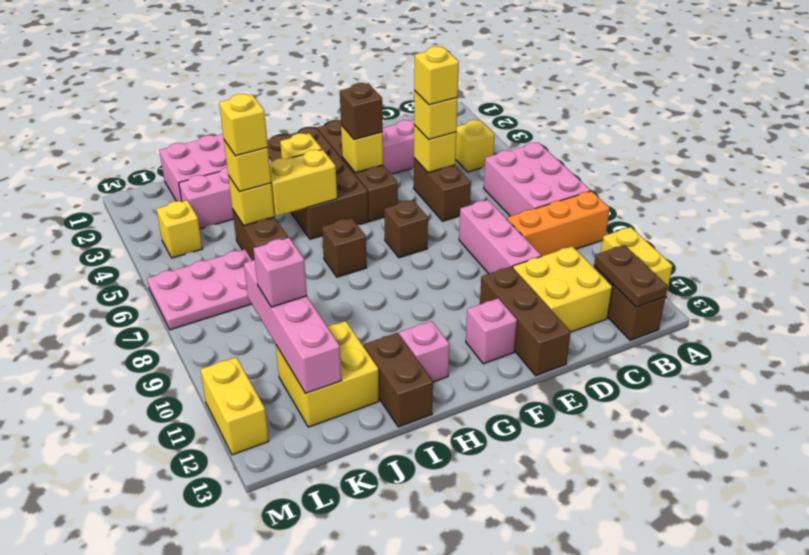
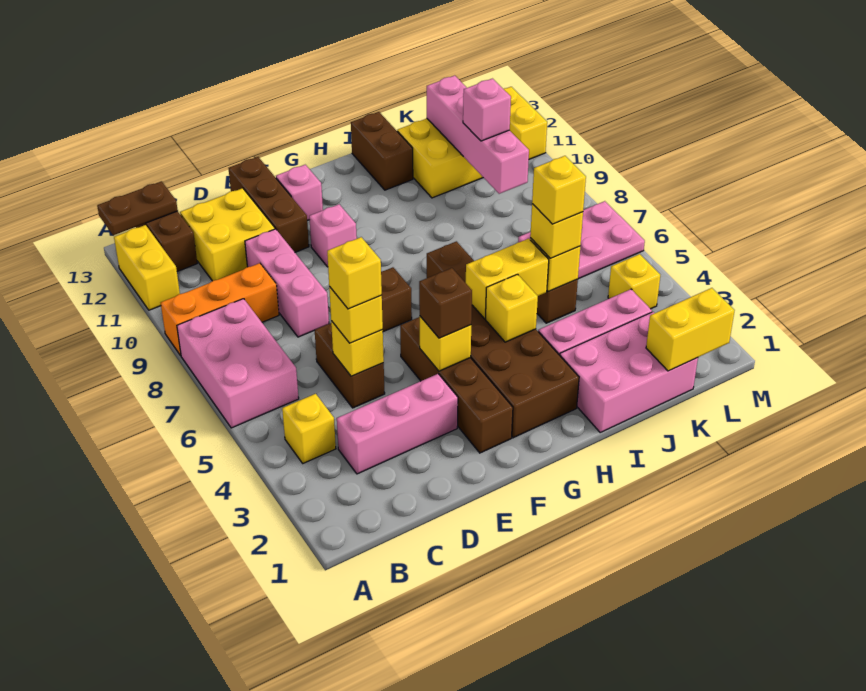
brown plate B12:B13 level 2 -> brown plate A13:B13 level 2
pink brick H12 level 1 -> pink brick F10 level 1
none -> yellow brick K1:L1 level 2

